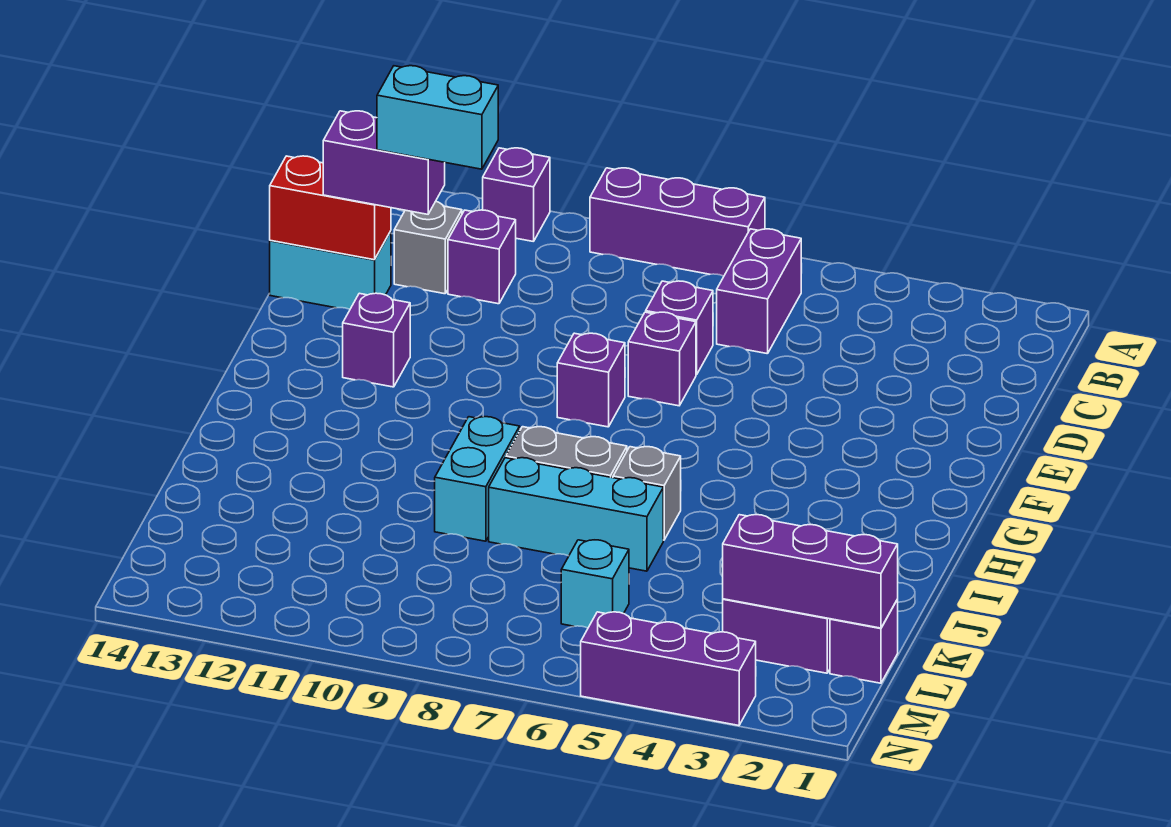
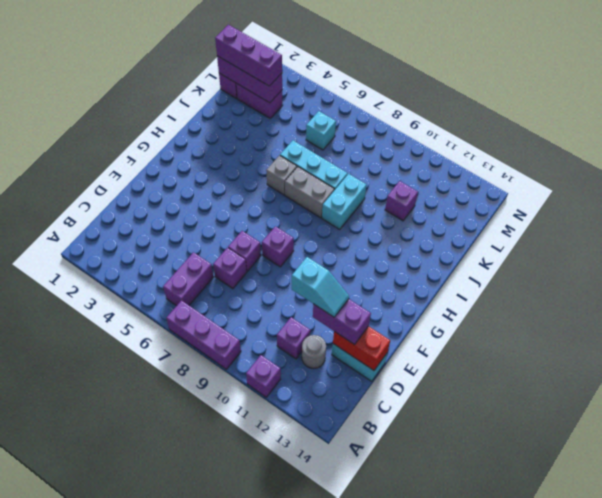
grey brick C12 level 1 -> grey round brick C12 level 1
cyan brick D11:D12 level 4 -> cyan slope D11:D12 level 4 top 11
purple brick F12 level 1 -> purple brick K11 level 1
purple brick N3:N5 level 1 -> purple brick L1:L3 level 3

